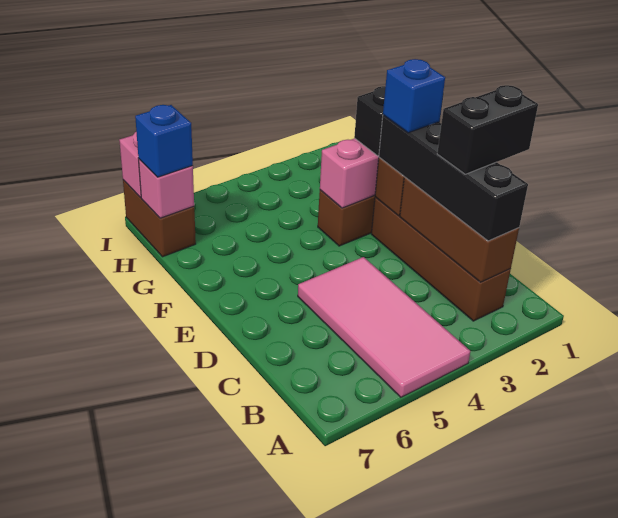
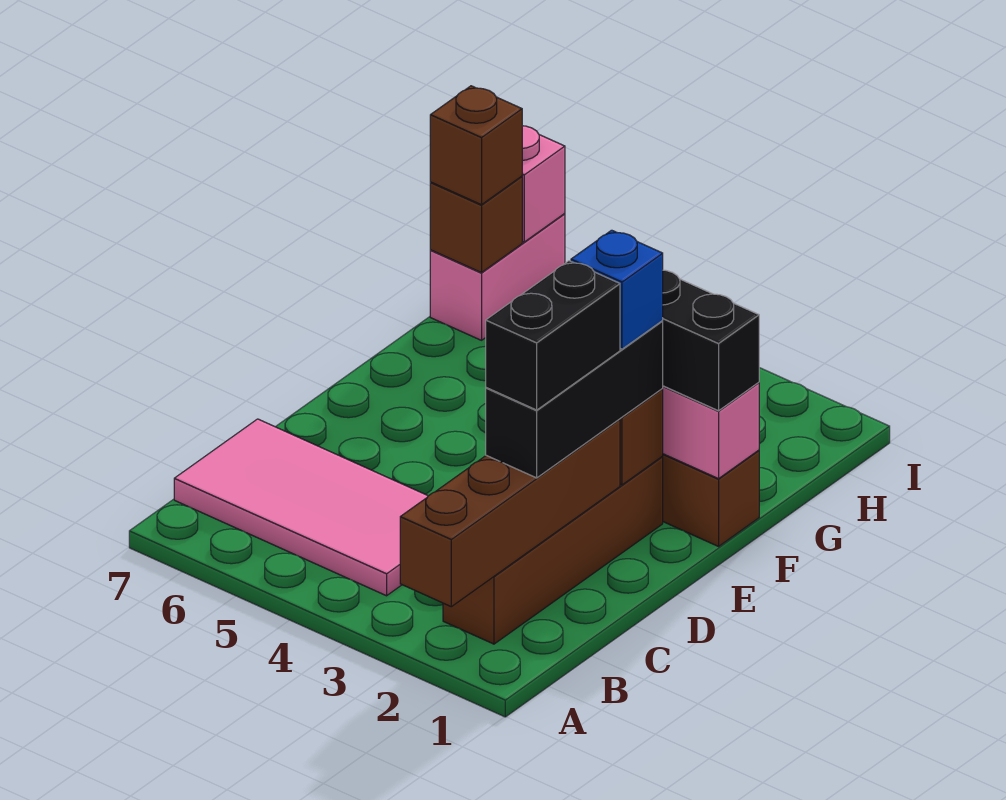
pink tile A4:D5 level 1 -> pink tile B4:C7 level 1
brown brick B2:D2 level 2 -> brown brick A2:D2 level 2
black brick B2:E2 level 3 -> black brick C2:E2 level 3
black brick C1:C2 level 4 -> black brick C2:D2 level 4
brown brick H7:I7 level 1 -> pink brick H7:I7 level 1
pink brick H7 level 2 -> brown brick H7 level 2
blue brick H7 level 3 -> brown brick H7 level 3

